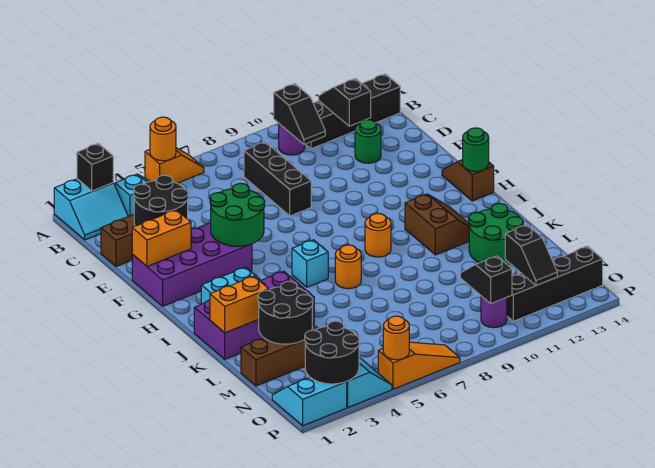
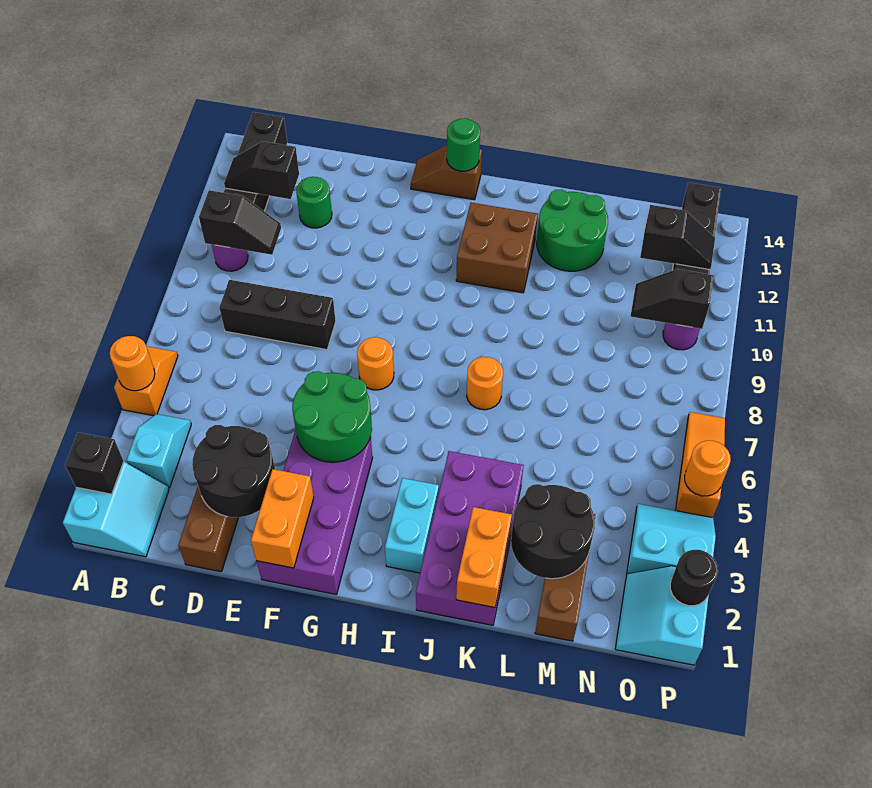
cyan brick I6 level 1 -> none
orange round brick I9 level 1 -> orange round brick G7 level 1
brown slope I11:J12 level 1 top 11 -> brown brick I11:J12 level 1
black round brick O2:P3 level 2 -> black round brick P2 level 2

